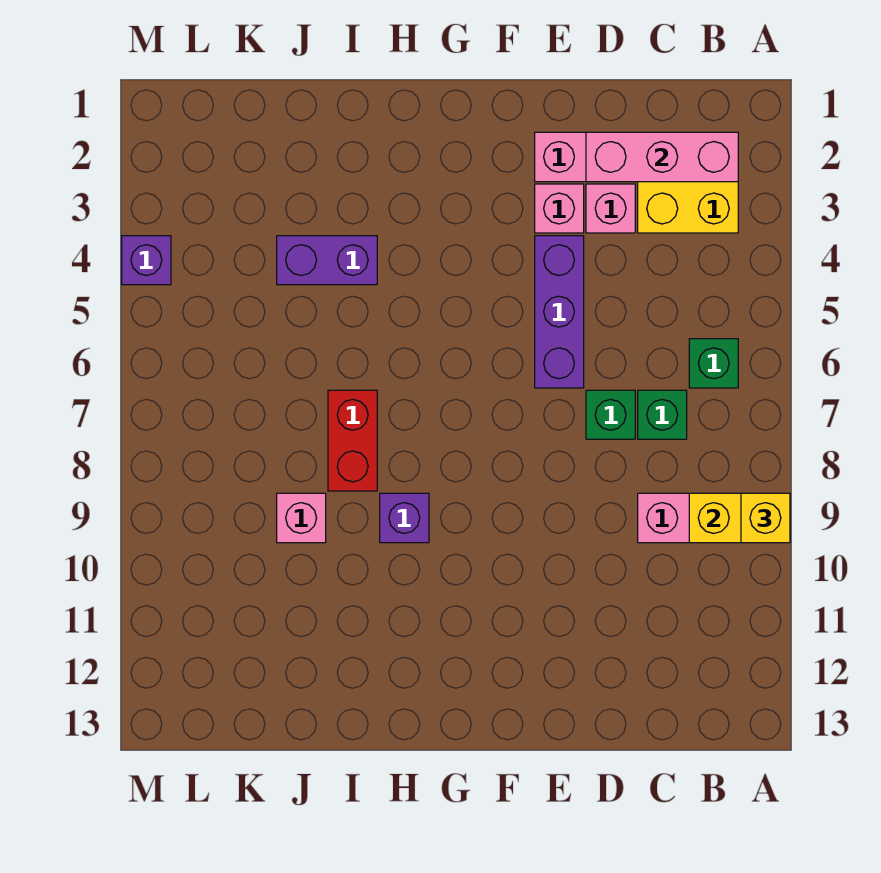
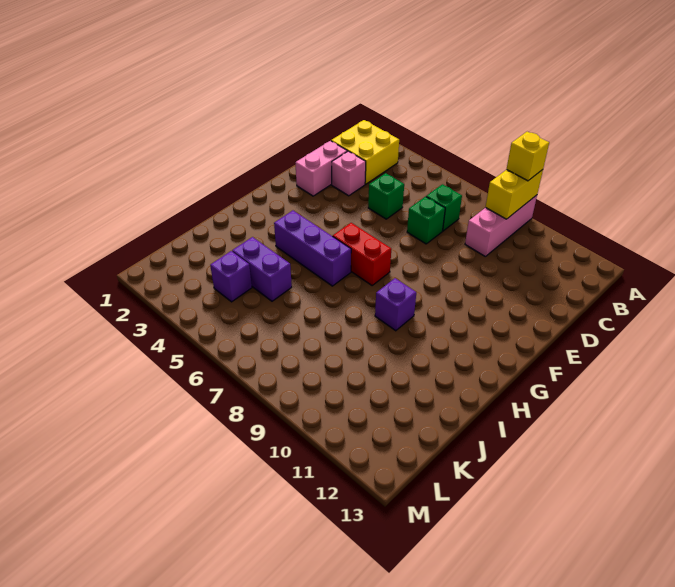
pink brick B2:D2 level 2 -> none
green brick B6 level 1 -> green brick D5 level 1
pink brick E3 level 1 -> none
purple brick E4:E6 level 1 -> purple brick H4:H6 level 1
purple brick I4:J4 level 1 -> purple brick J4:J5 level 1
red brick I7:I8 level 1 -> red brick G6:G7 level 1
pink brick J9 level 1 -> none
purple brick M4 level 1 -> purple brick K4 level 1

